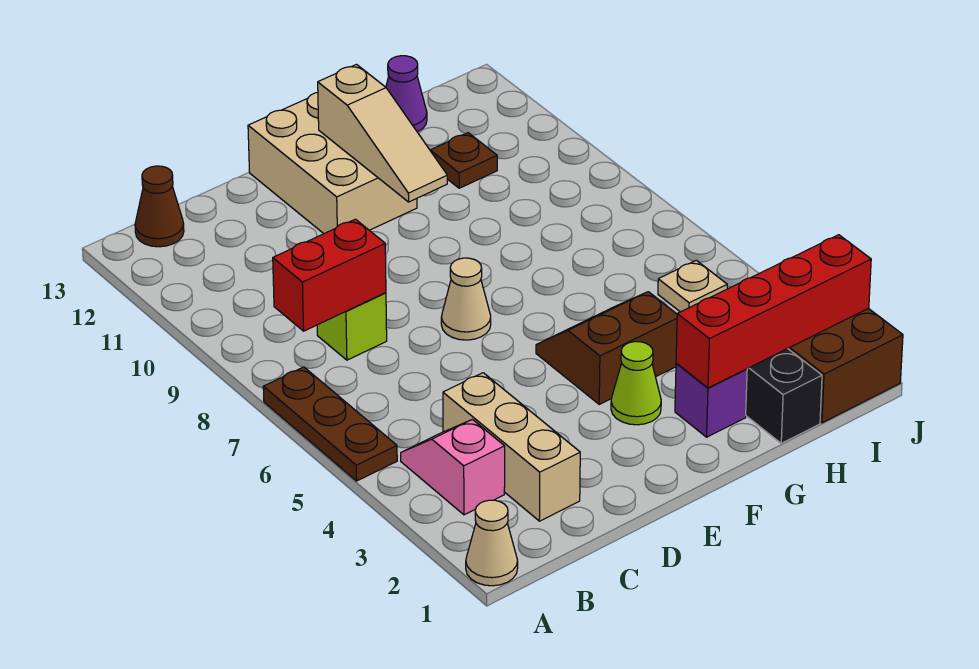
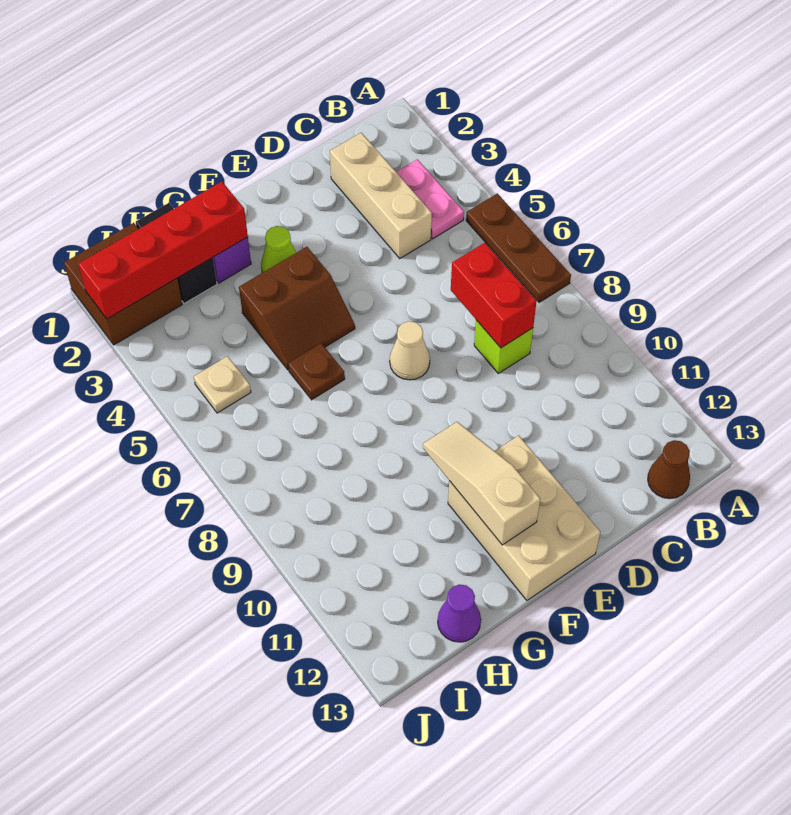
tan cone A1 level 1 -> none
pink slope B3:B4 level 1 top 3 -> pink plate B3:B4 level 1
red brick B8:C8 level 2 -> red brick C7:C8 level 2
brown plate H11 level 1 -> brown plate G6 level 1

